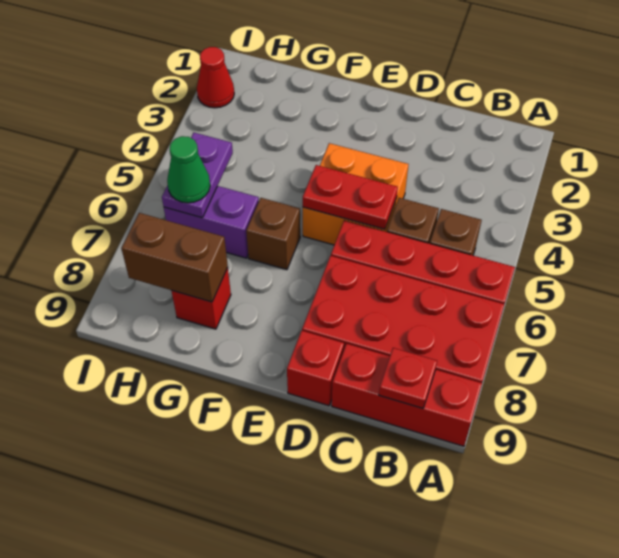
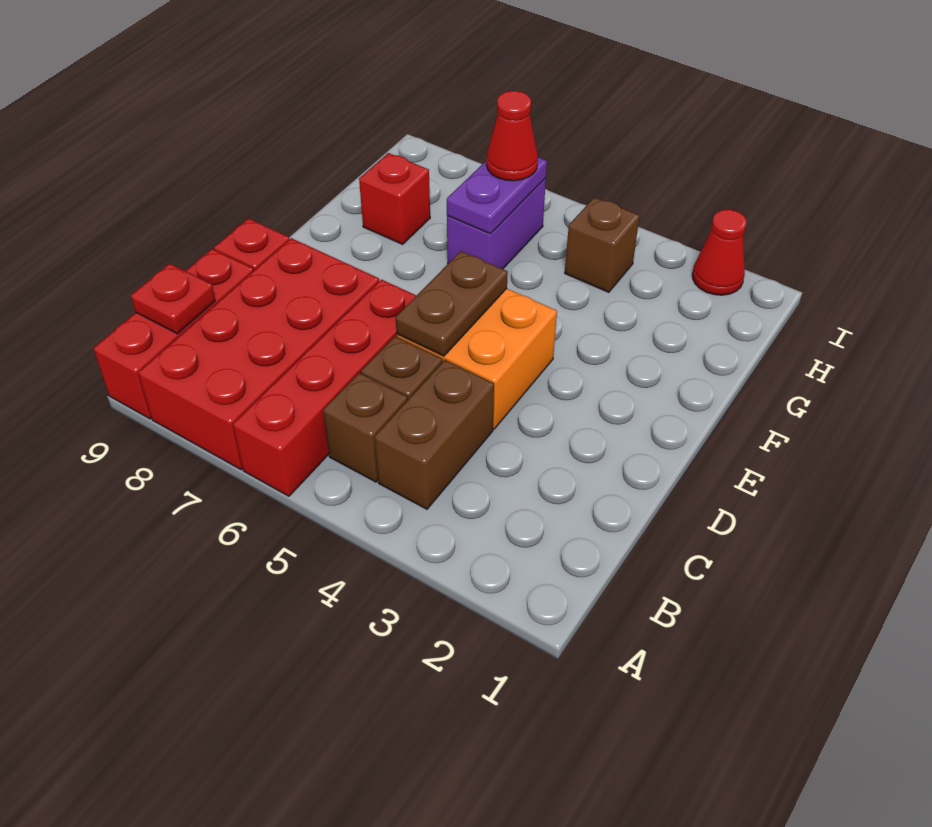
red plate D5:E5 level 2 -> brown plate D5:E5 level 2
brown brick F6 level 1 -> brown brick H4 level 1
brown brick G8:H8 level 2 -> brown brick B4:C4 level 1
purple plate H5:H6 level 2 -> purple plate G6:H6 level 2
green cone H6 level 3 -> red cone H6 level 3

